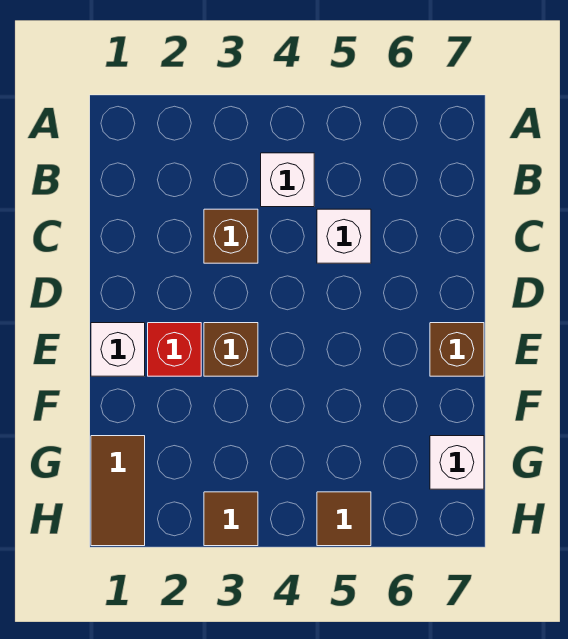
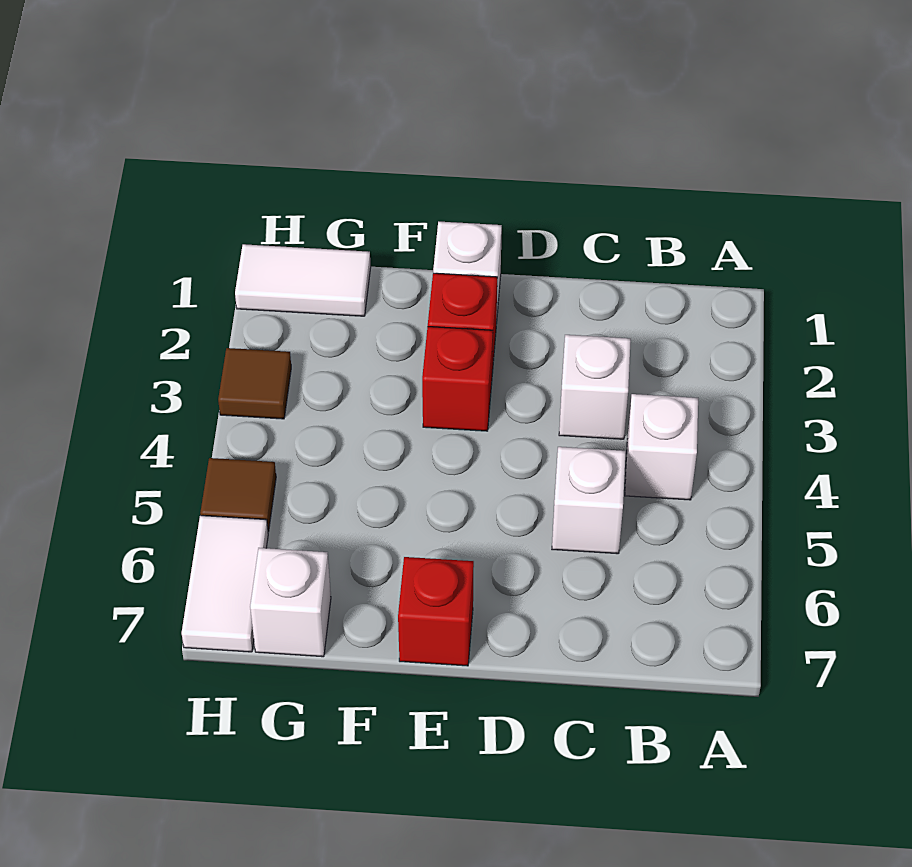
brown brick C3 level 1 -> white brick C3 level 1
brown brick E3 level 1 -> red brick E3 level 1
brown brick E7 level 1 -> red brick E7 level 1
brown tile G1:H1 level 1 -> white tile G1:H1 level 1
none -> white tile H6:H7 level 1

